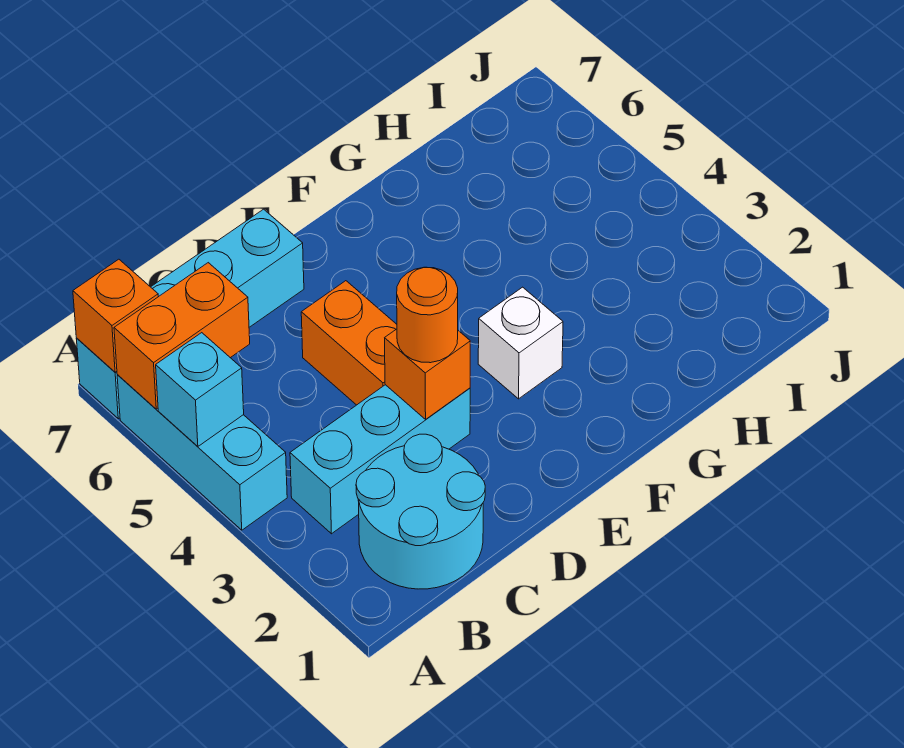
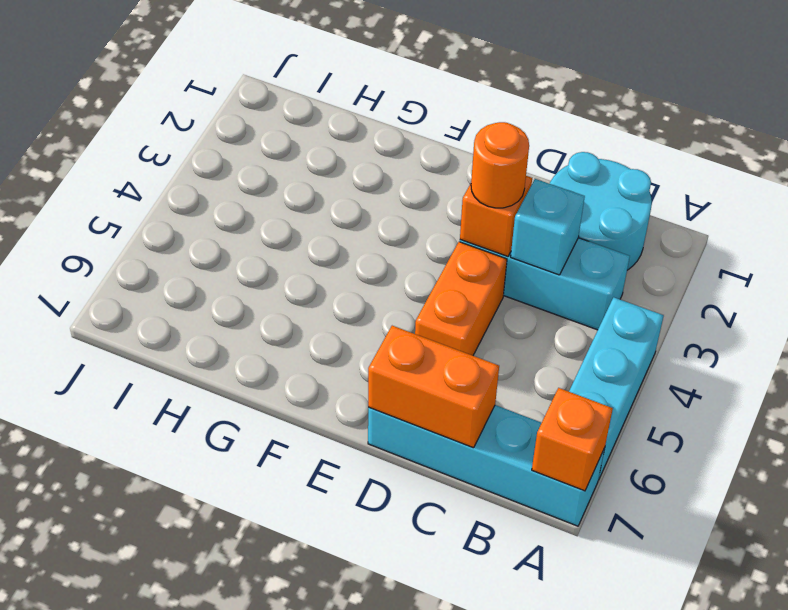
cyan brick A5 level 2 -> cyan brick C3 level 2
orange brick A6:B6 level 2 -> orange brick C7:D7 level 2
white brick F3 level 1 -> none

